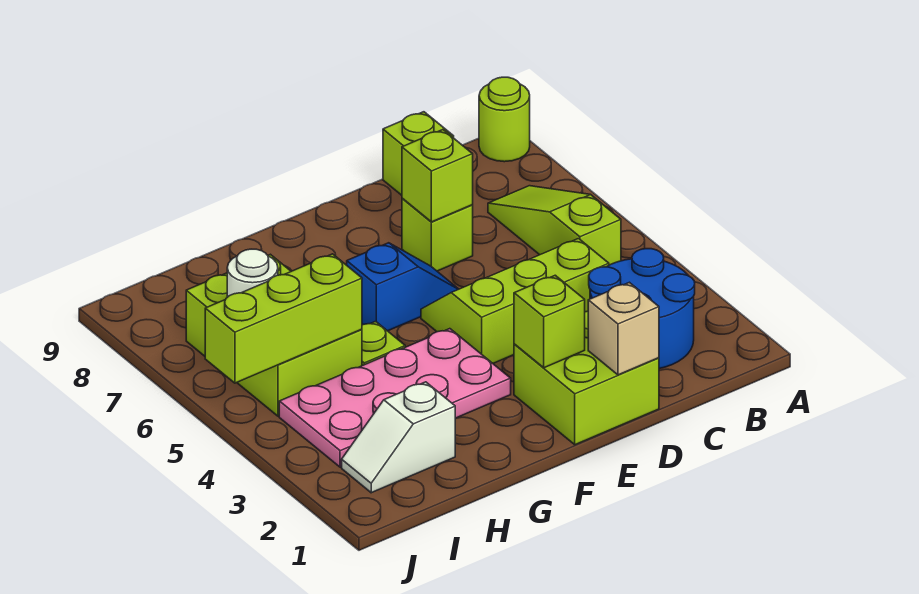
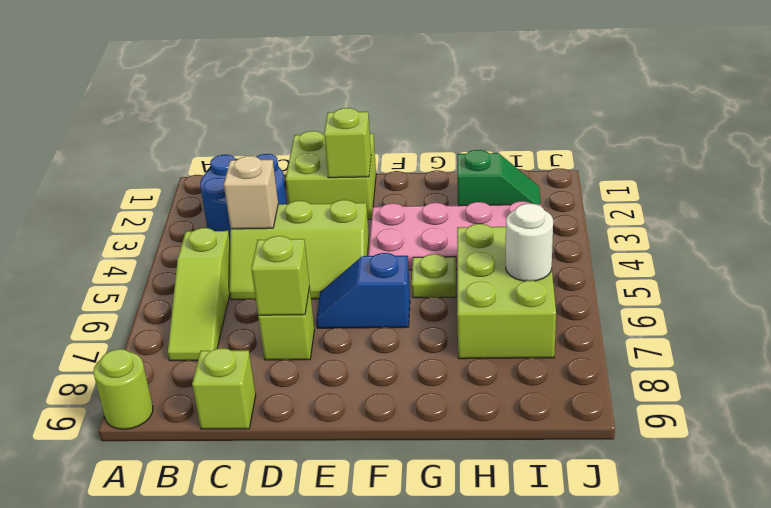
tan brick D1 level 2 -> tan brick C4 level 2
white slope H2:I2 level 1 top H -> green slope H2:I2 level 1 top H
lime brick H5:J5 level 2 -> none

